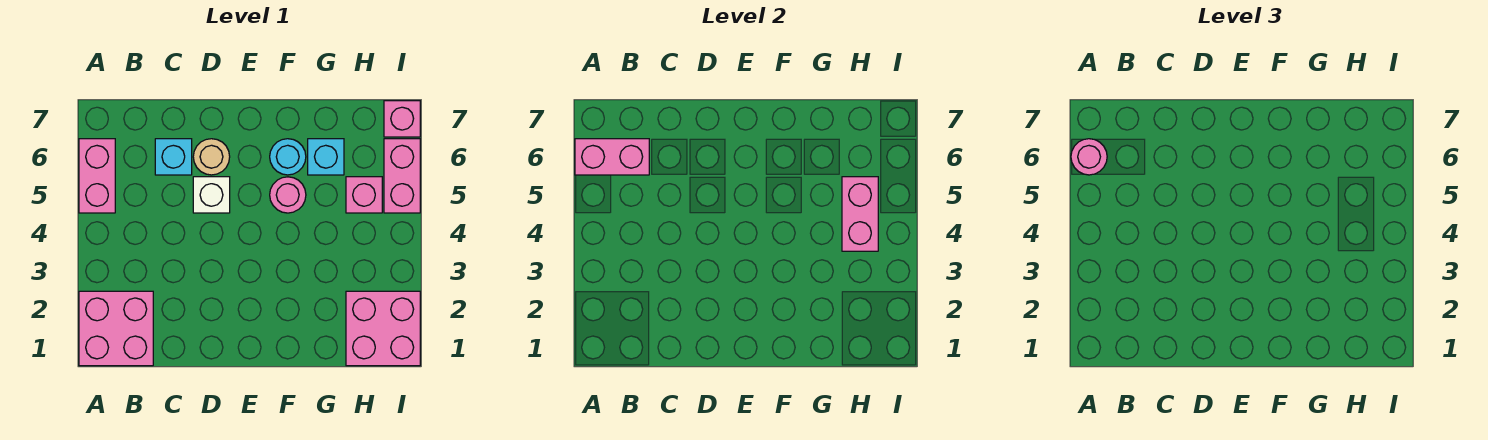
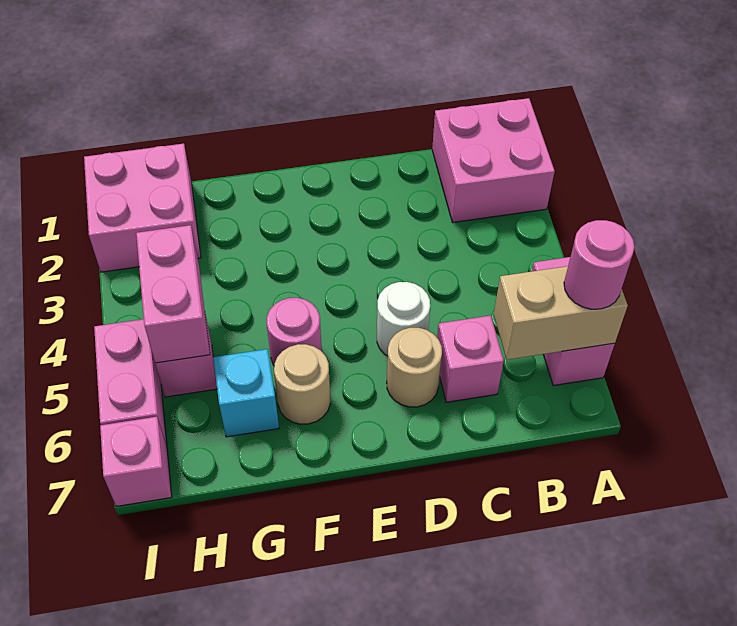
pink brick A6:B6 level 2 -> tan brick A6:B6 level 2
cyan brick C6 level 1 -> pink brick C6 level 1
white brick D5 level 1 -> white round brick D5 level 1
cyan round brick F6 level 1 -> tan round brick F6 level 1

